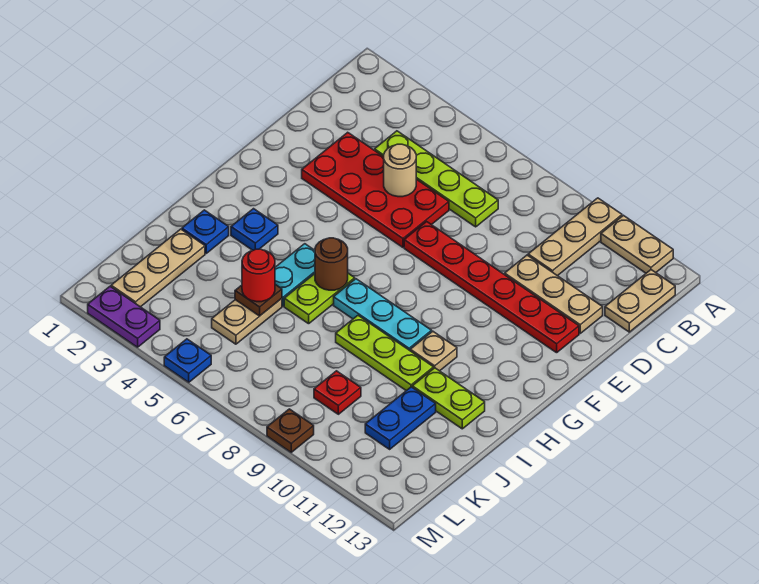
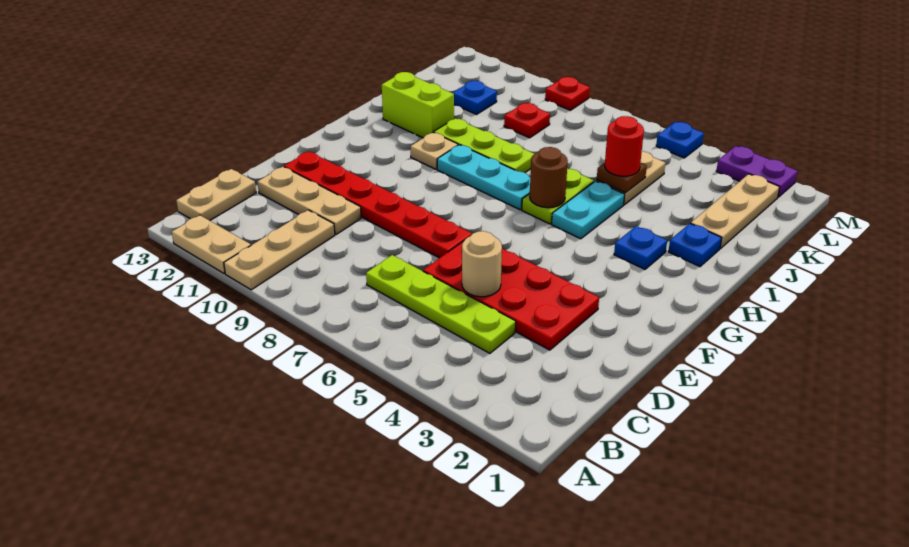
lime plate I11:I12 level 1 -> lime brick I11:I12 level 1
blue plate J11:K11 level 1 -> blue plate K11 level 1
brown plate M9 level 1 -> red plate M9 level 1

